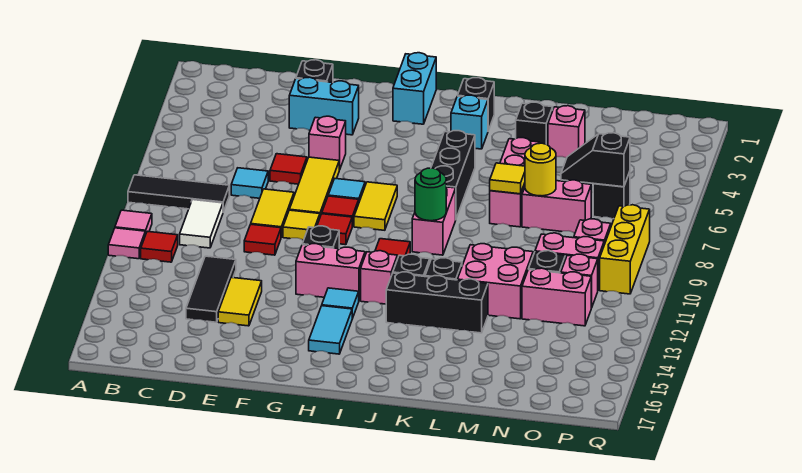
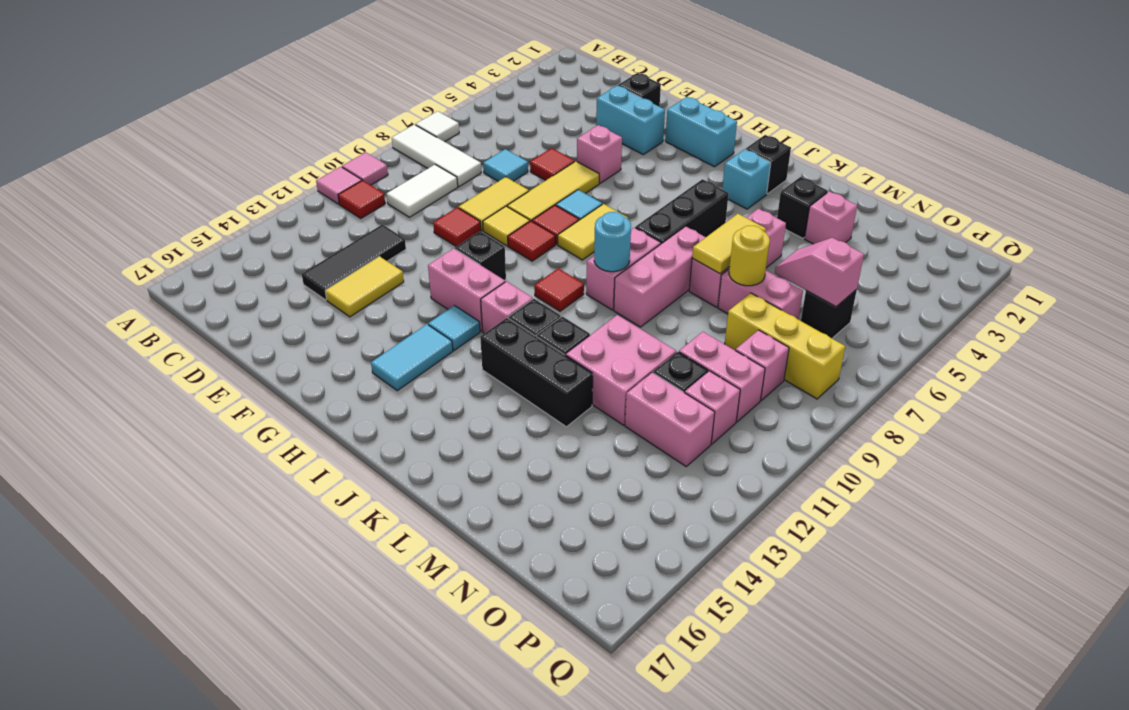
none -> white tile A7 level 1
black tile A8:C8 level 1 -> white tile A8:C8 level 1
cyan brick H1:H2 level 1 -> cyan brick G2:H2 level 1
green round brick J9 level 2 -> cyan round brick J9 level 2
none -> pink brick K7:K9 level 1
yellow tile L7 level 2 -> yellow tile L6:L7 level 2
black slope N6:O6 level 2 top O -> pink slope N6:O6 level 2 top O
yellow brick P8:P10 level 1 -> yellow brick N8:P8 level 1

